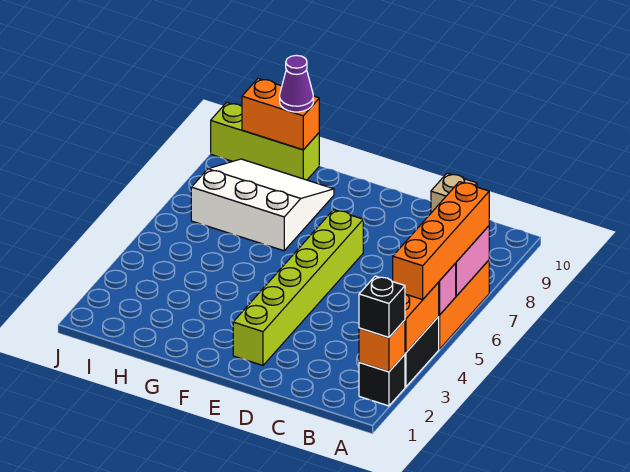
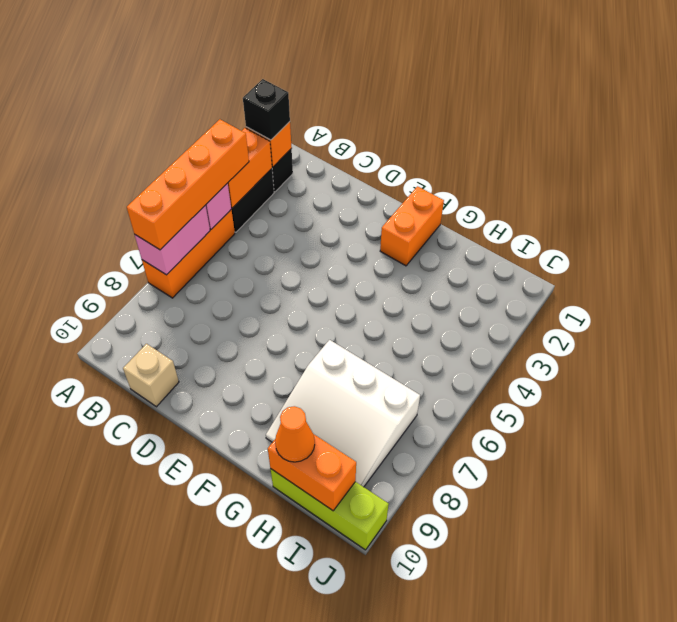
lime brick E2:E7 level 1 -> none
none -> orange brick F1:F2 level 1
purple cone H10 level 3 -> orange cone H10 level 3

